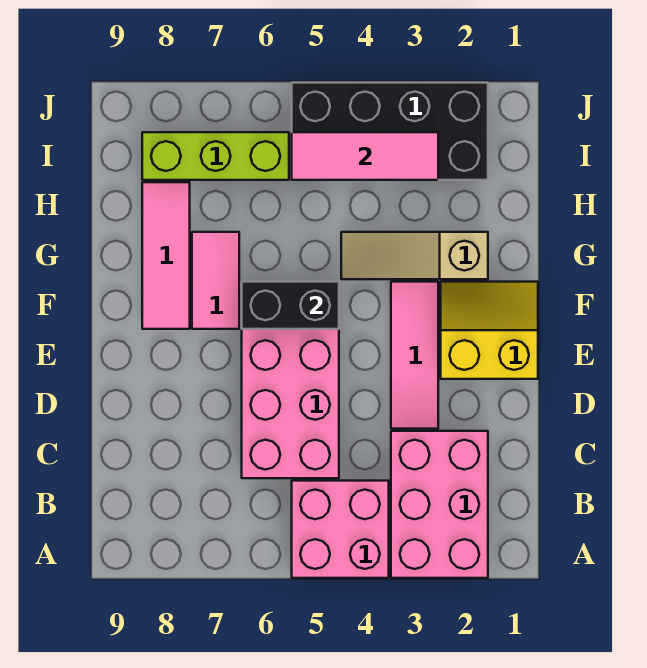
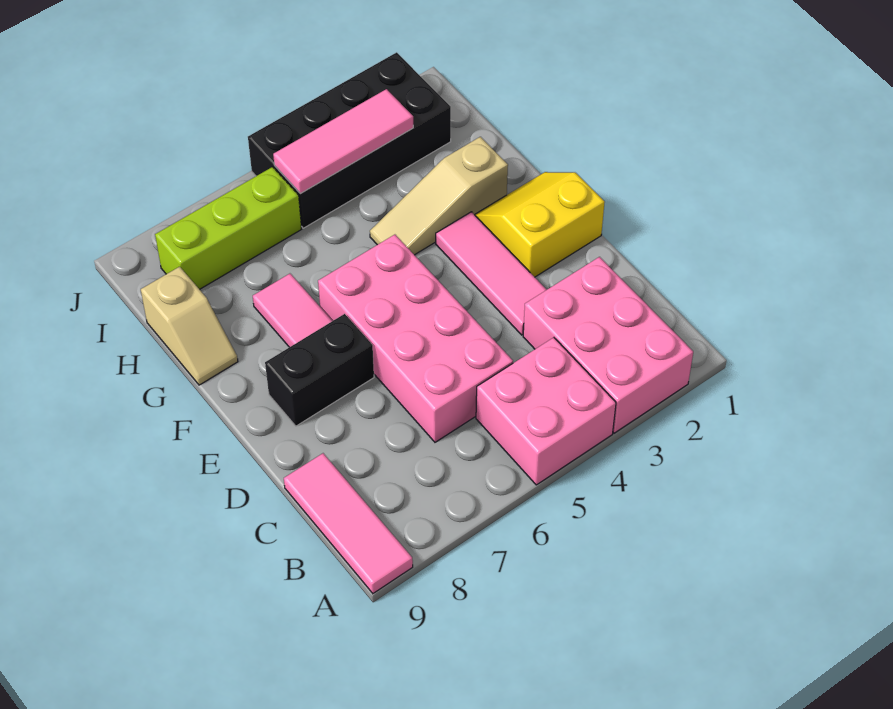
black brick F5:F6 level 2 -> black brick E7:E8 level 1
pink tile F8:H8 level 1 -> pink tile A9:C9 level 1
none -> tan slope G9:H9 level 1 top H

